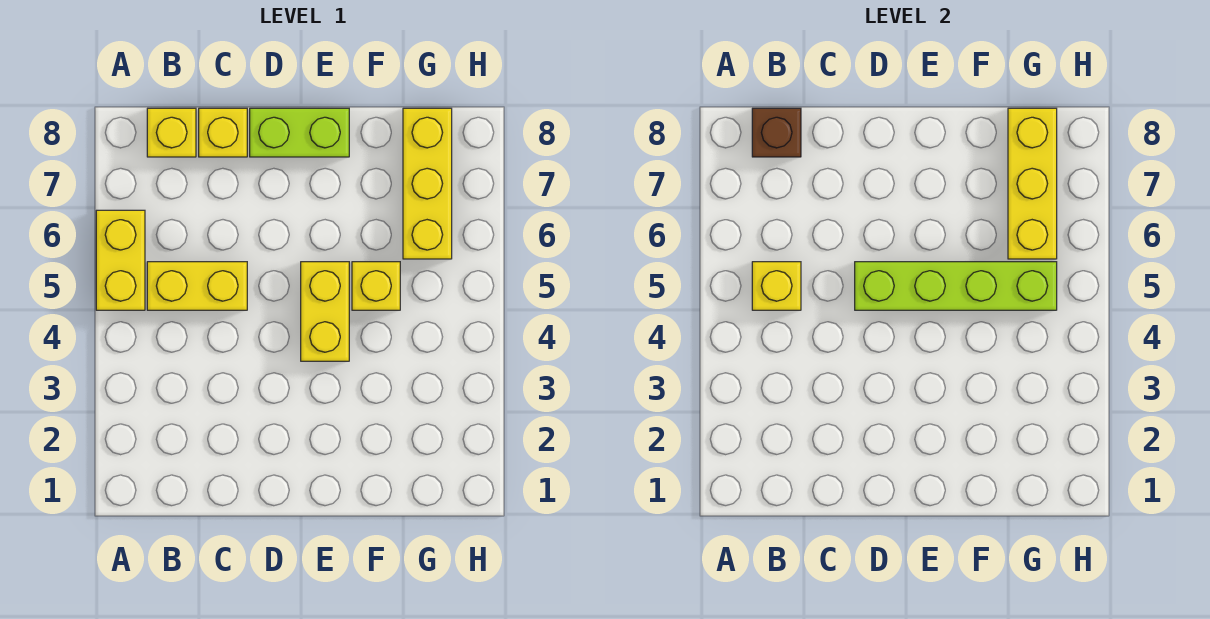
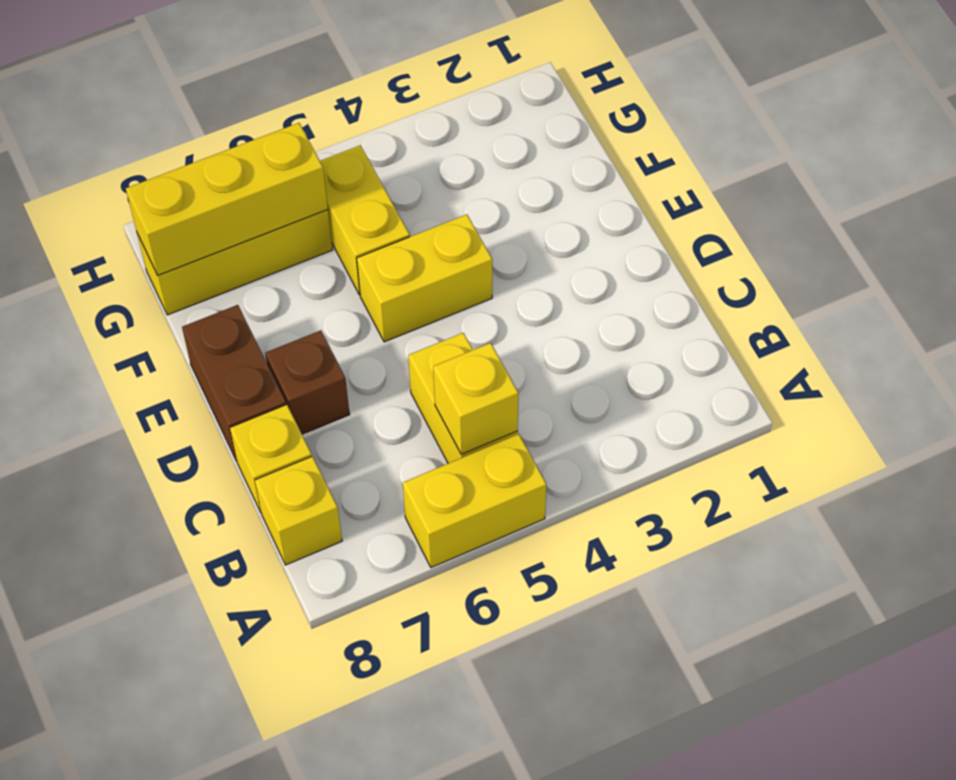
brown brick B8 level 2 -> brown brick D7 level 1
lime brick D5:G5 level 2 -> none
lime brick D8:E8 level 1 -> brown brick D8:E8 level 1
yellow brick F5 level 1 -> yellow brick F5:G5 level 1

